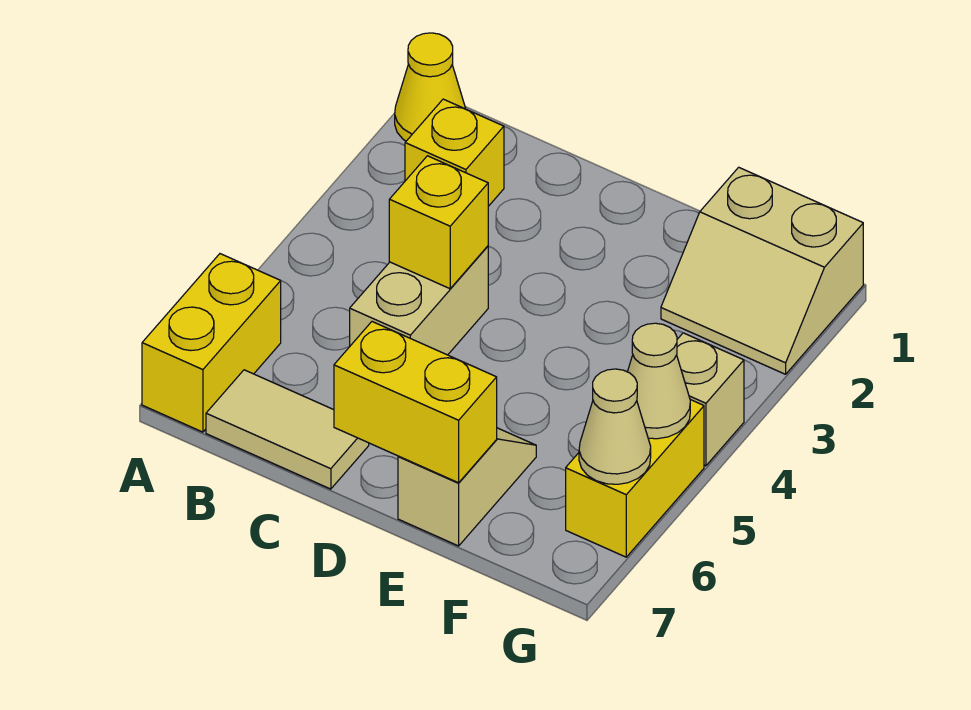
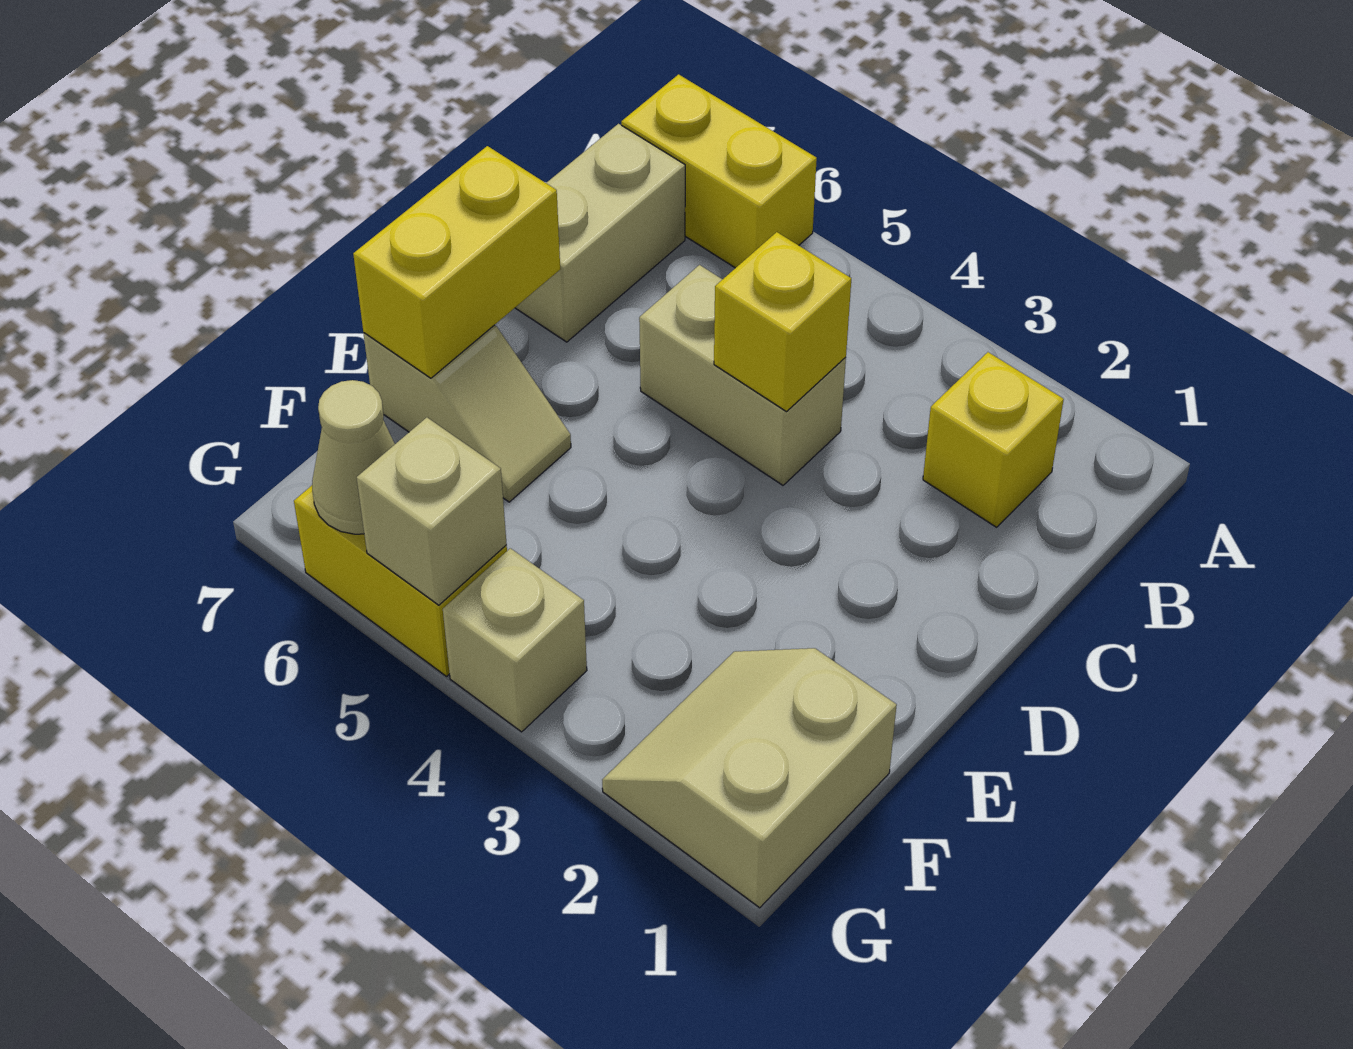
yellow cone A1 level 1 -> none
tan tile B7:C7 level 1 -> tan brick B7:C7 level 1
tan cone G5 level 2 -> tan brick G5 level 2

